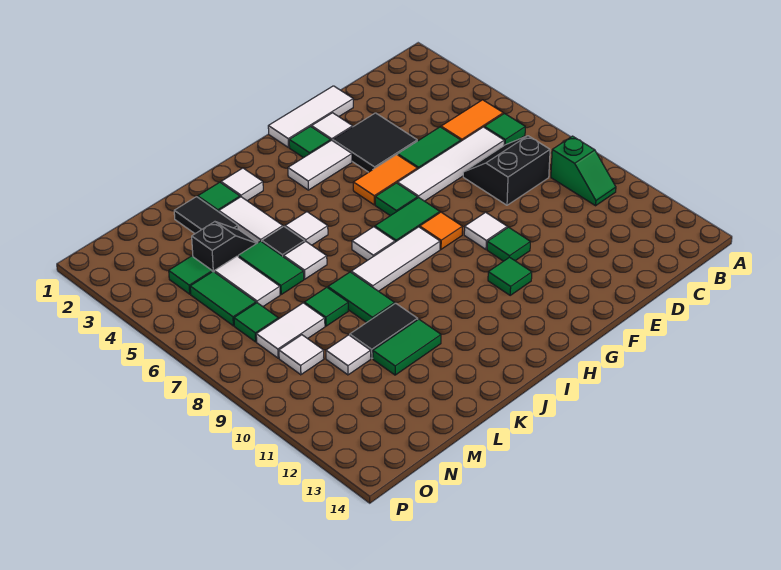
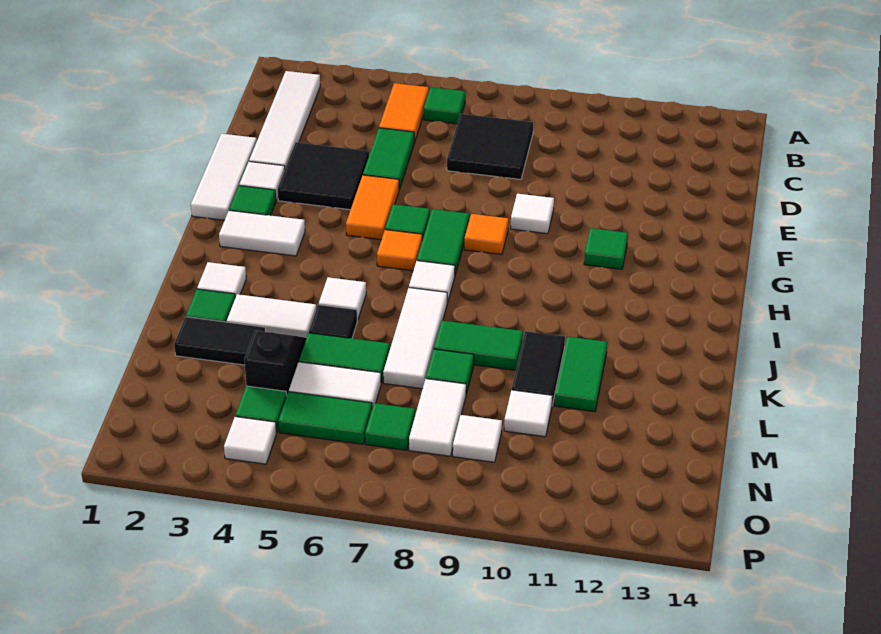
green slope B9:B10 level 1 top 9 -> none
white tile C6:F6 level 1 -> white tile B2:E2 level 1
black slope C7:D8 level 1 top 8 -> black tile C7:D8 level 1
green tile F10 level 1 -> none
white tile G3:H3 level 1 -> white tile H2:H3 level 1
none -> orange tile H6 level 1
white tile H8:J8 level 1 -> white tile J7:L7 level 1
white tile K6 level 1 -> white tile O4 level 1

